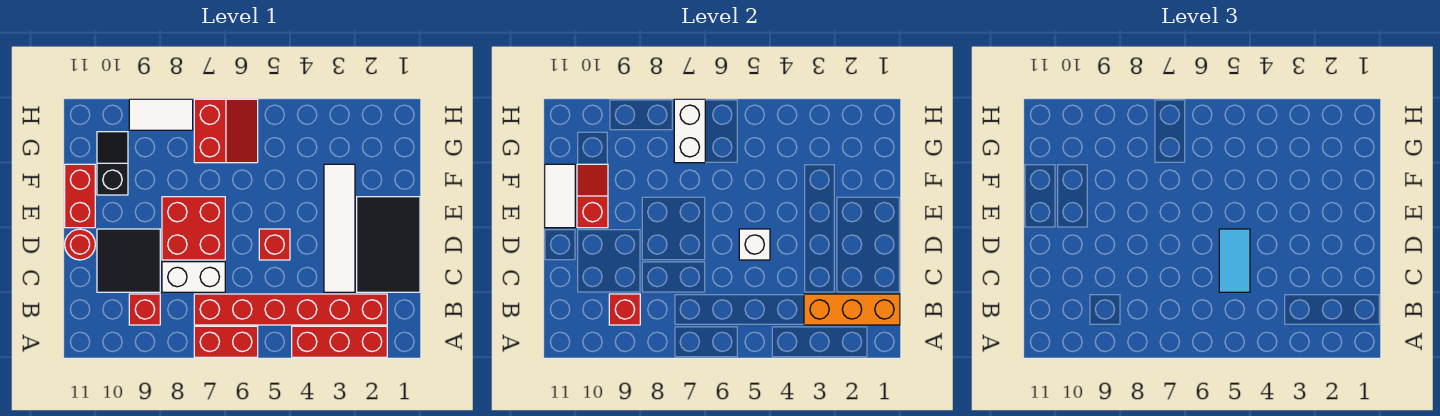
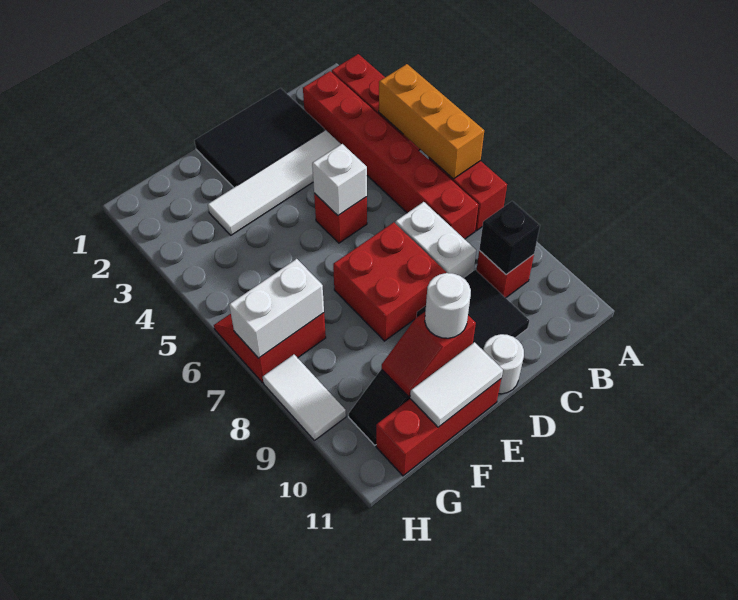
orange brick B1:B3 level 2 -> orange brick A4:A6 level 2
red brick B9 level 2 -> black brick B9 level 2
cyan tile C5:D5 level 3 -> none
red round brick D11 level 1 -> white round brick D11 level 1
none -> white round brick E10 level 3
red brick E11:F11 level 1 -> red brick E11:G11 level 1

